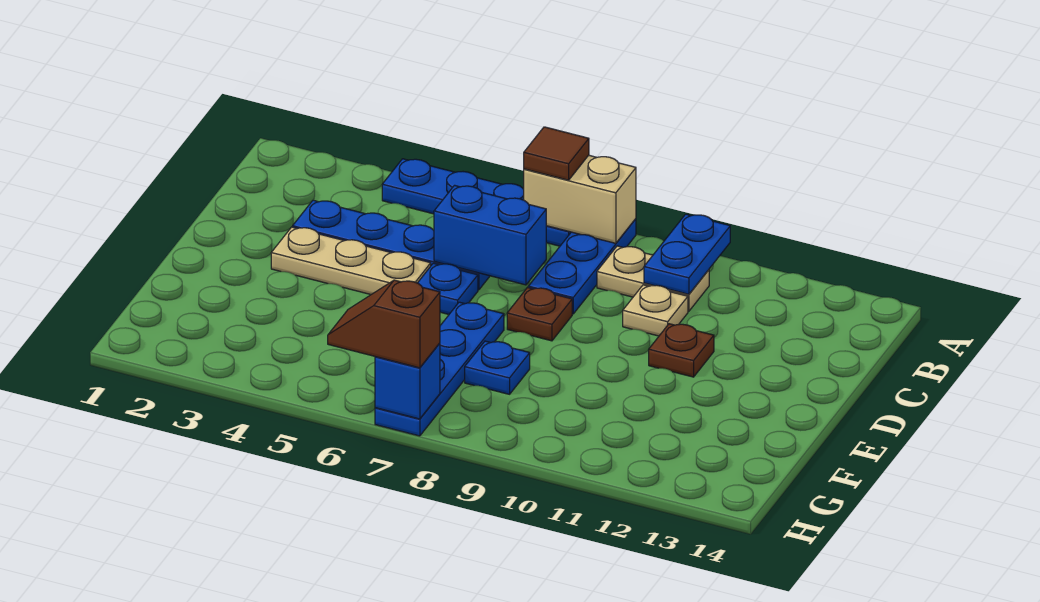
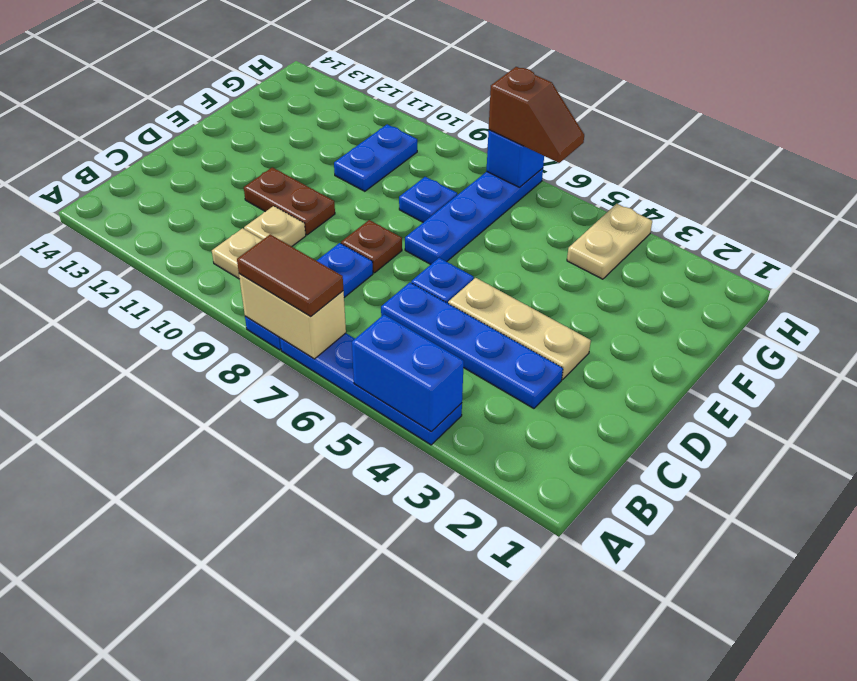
brown tile A7 level 3 -> brown tile A7:A8 level 3
blue plate A10:B10 level 2 -> blue plate F10:G10 level 1
blue brick C6:C7 level 2 -> blue brick A4:A5 level 2
brown plate D11 level 1 -> brown plate D10:D11 level 1
none -> tan plate G4:H4 level 1

